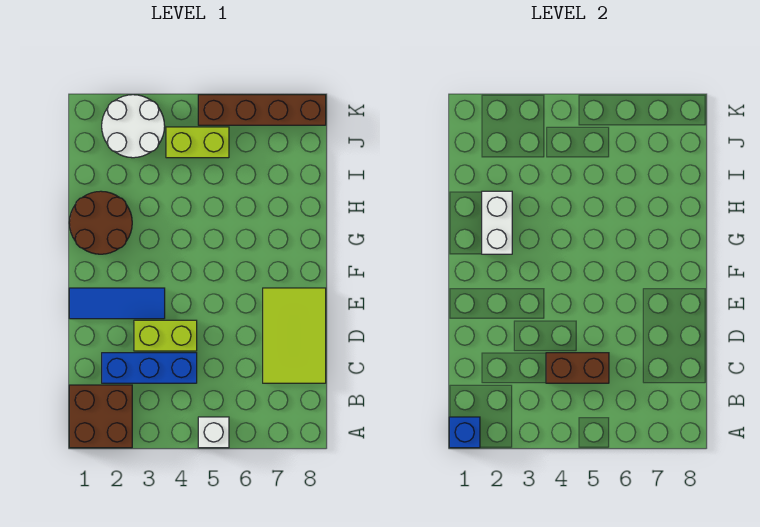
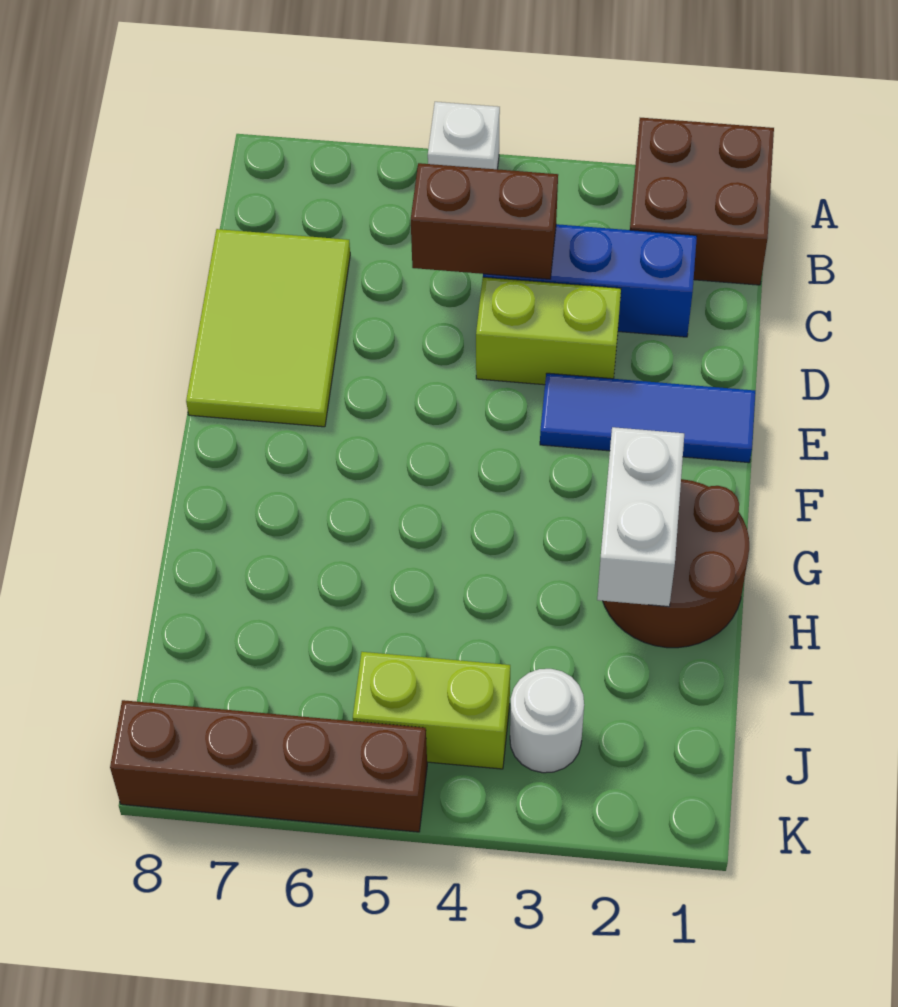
blue brick A1 level 2 -> none
white round brick J2:K3 level 1 -> white round brick J3 level 1

